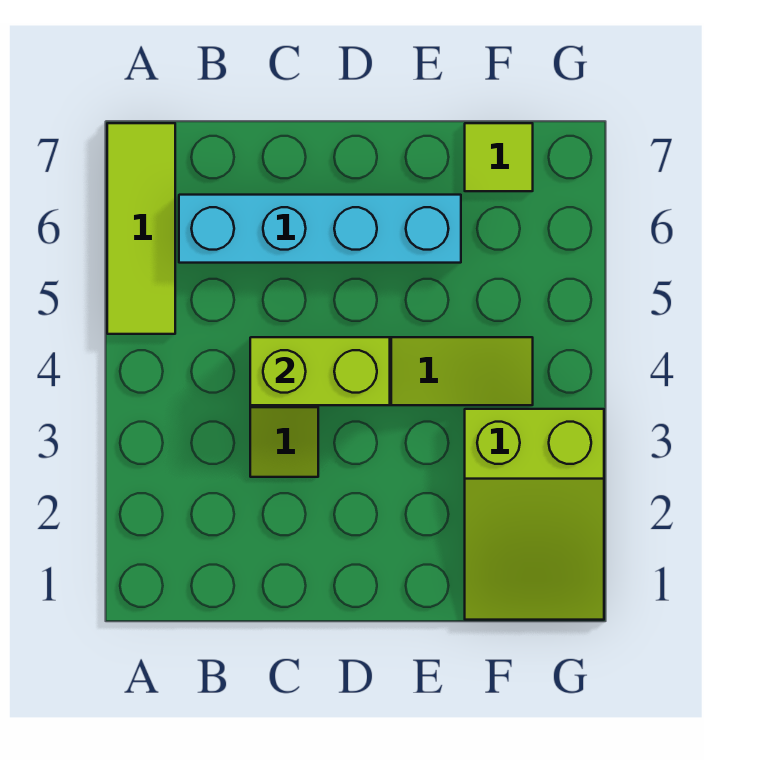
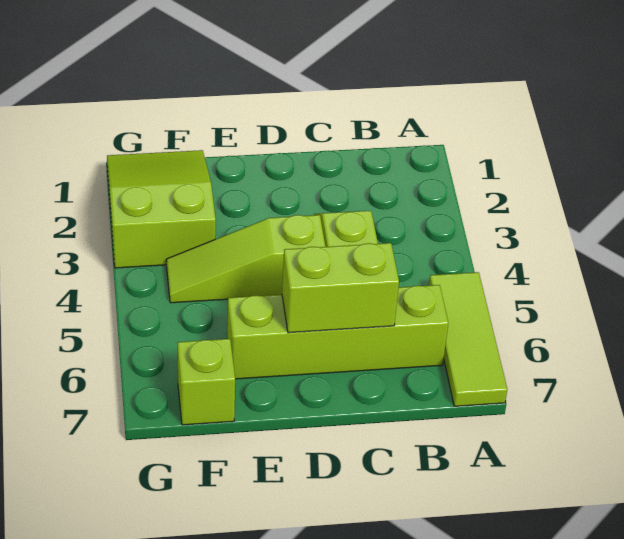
cyan brick B6:E6 level 1 -> lime brick B6:E6 level 1
lime brick C4:D4 level 2 -> lime brick C6:D6 level 2
lime tile F7 level 1 -> lime brick F7 level 1

